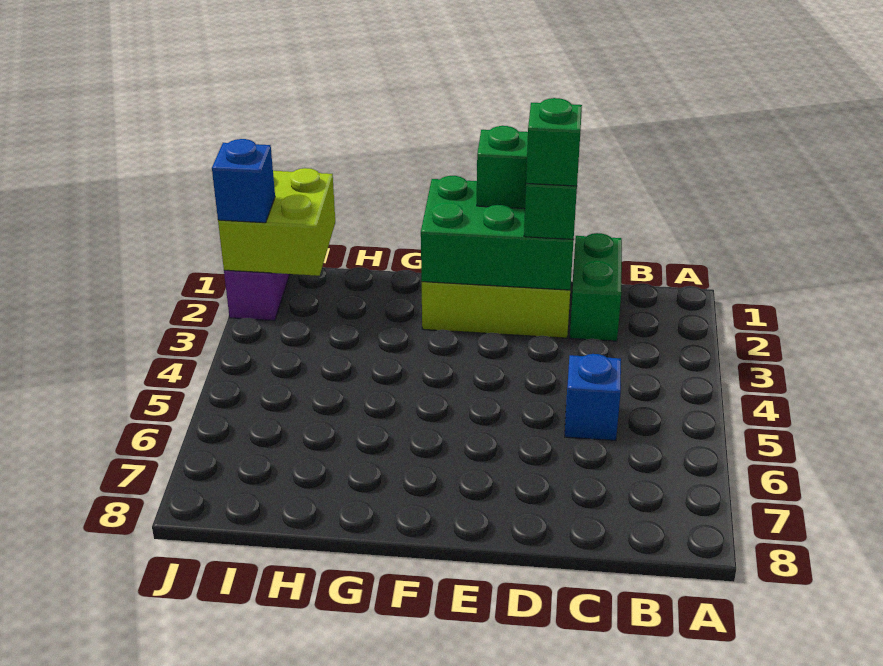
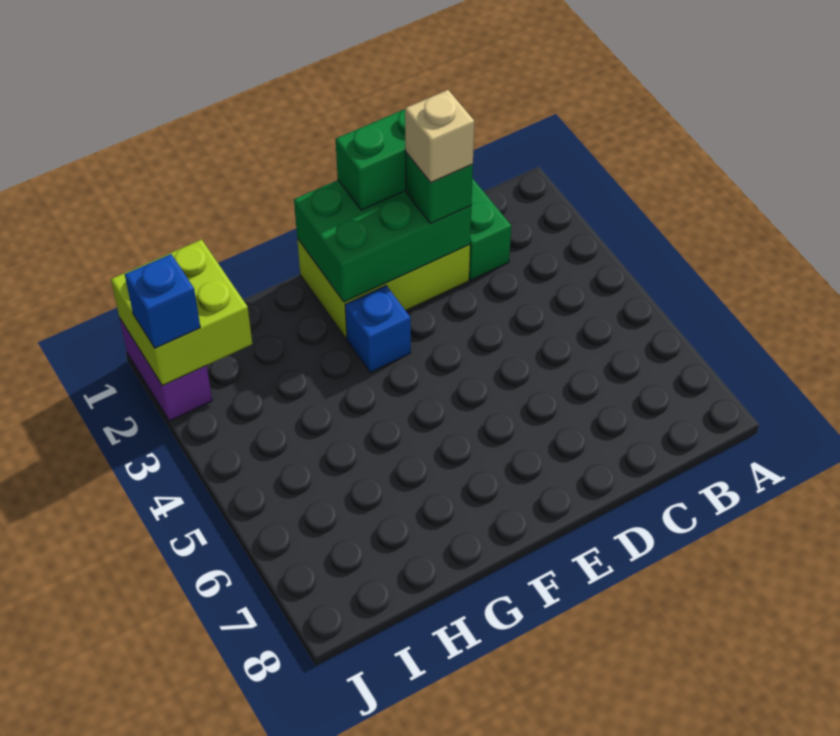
blue brick C5 level 1 -> blue brick F3 level 1
green brick D2 level 4 -> tan brick D2 level 4

